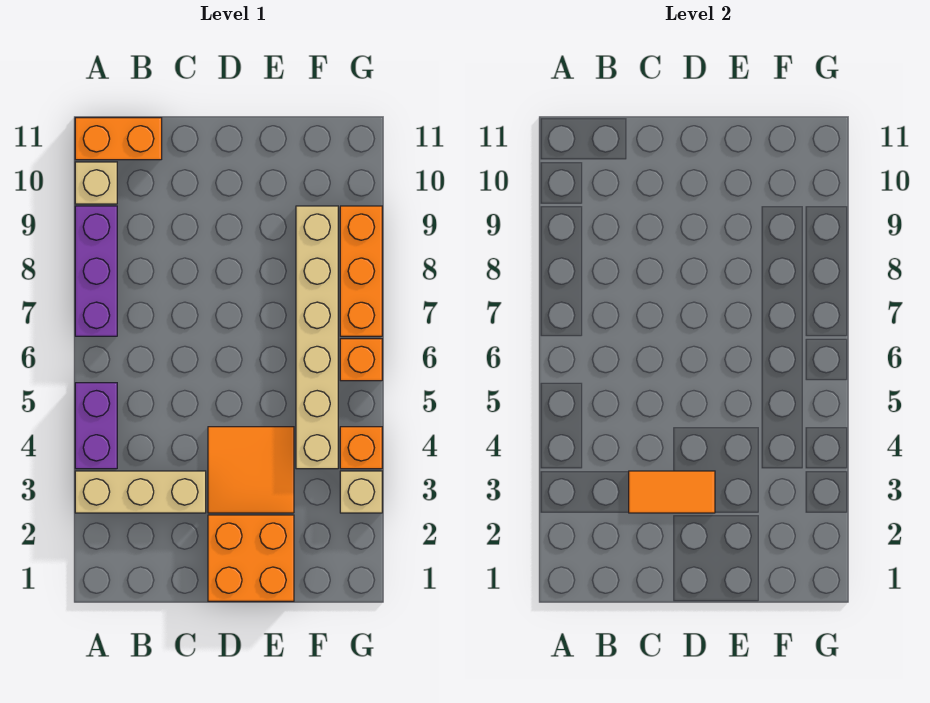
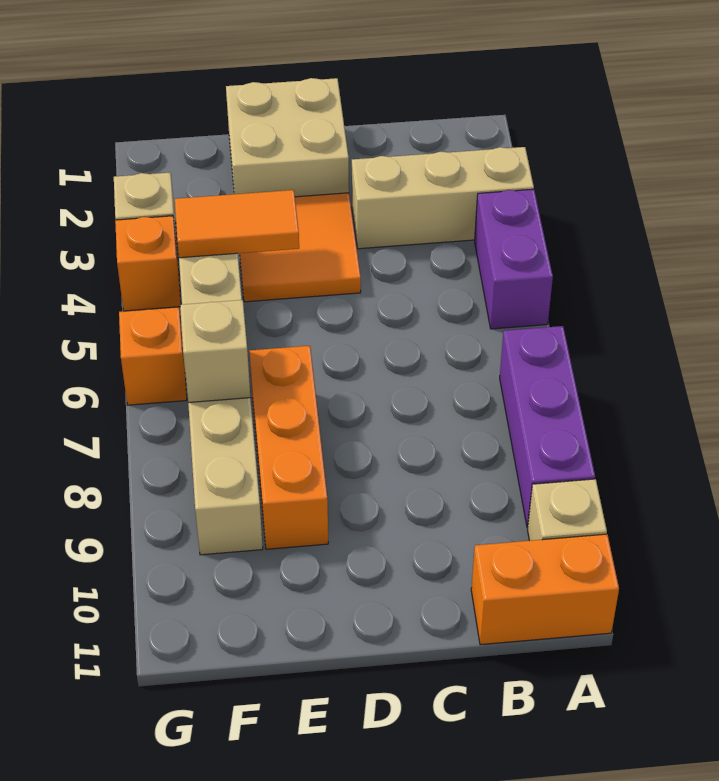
orange tile C3:D3 level 2 -> orange tile E4:F4 level 2
orange brick D1:E2 level 1 -> tan brick D1:E2 level 1
none -> tan brick F7 level 2
orange brick G7:G9 level 1 -> orange brick E7:E9 level 1

